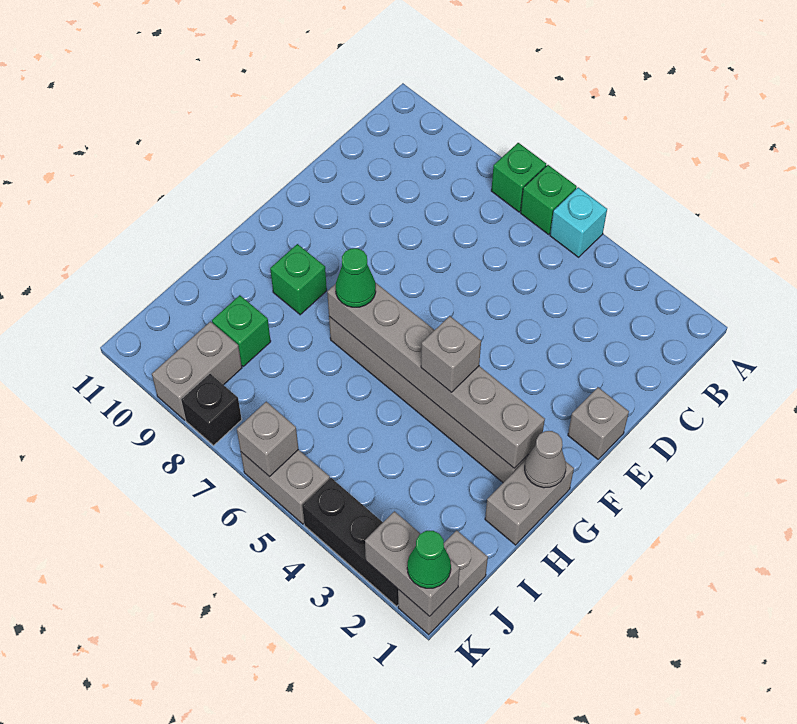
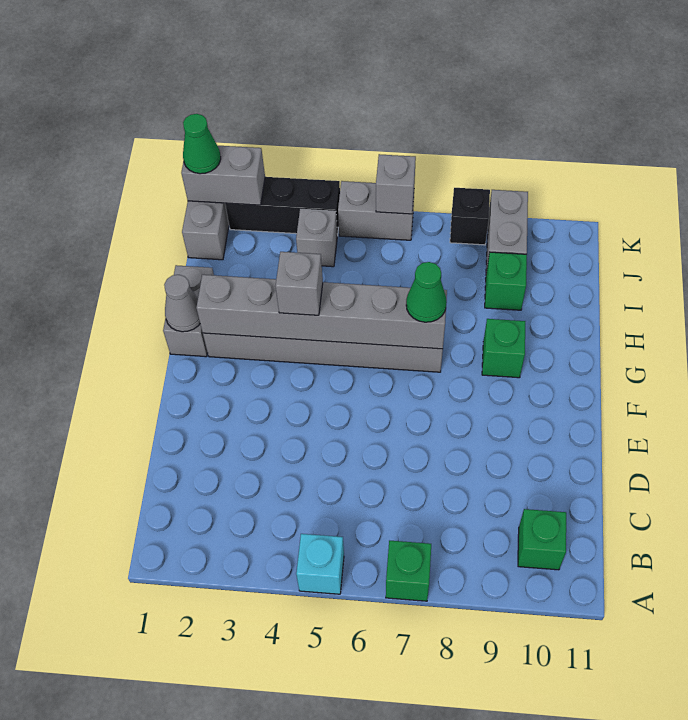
green brick A6 level 1 -> green brick B10 level 1
grey brick E1 level 1 -> grey brick J4 level 1

